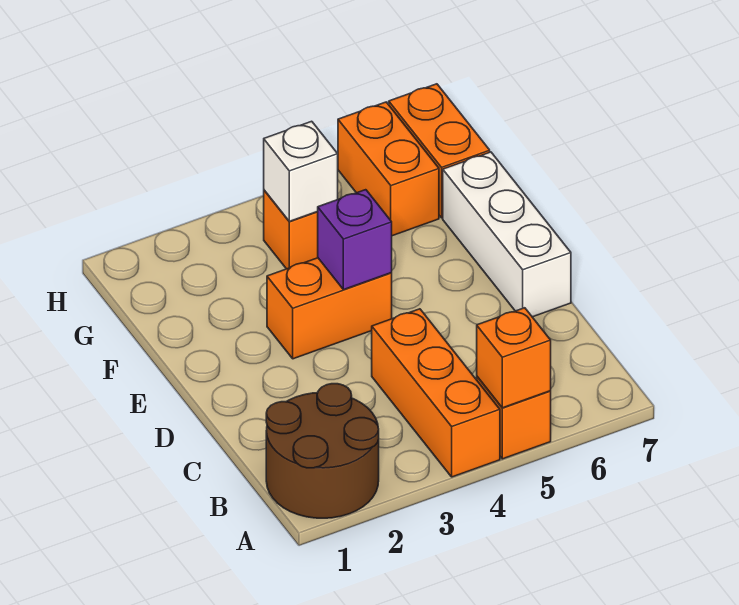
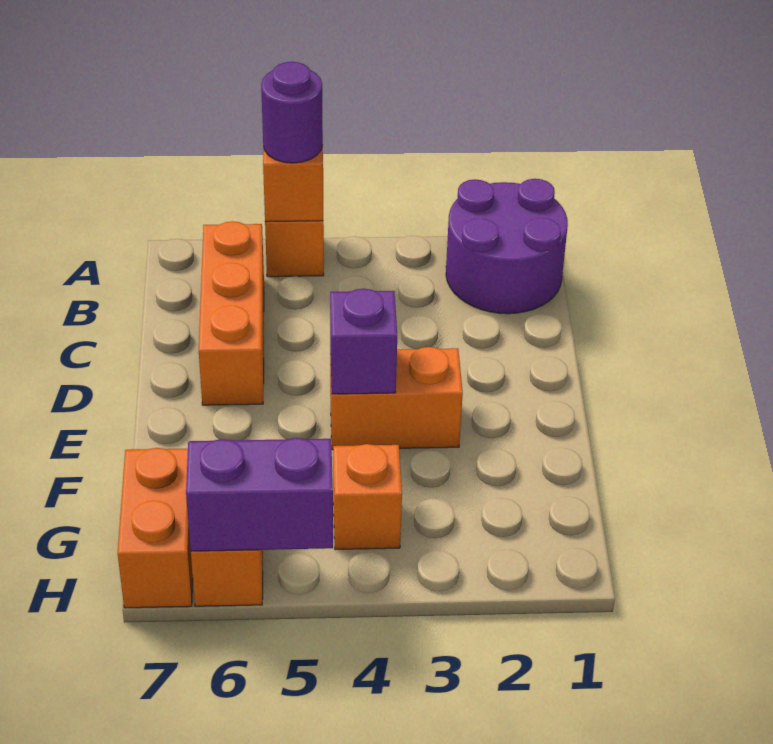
brown round brick A1:B2 level 1 -> purple round brick A1:B2 level 1
orange brick A4:C4 level 1 -> orange brick B6:D6 level 1
none -> purple round brick A5 level 3
white brick D7:F7 level 1 -> none
white brick G4 level 2 -> none
none -> purple brick H5:H6 level 2

